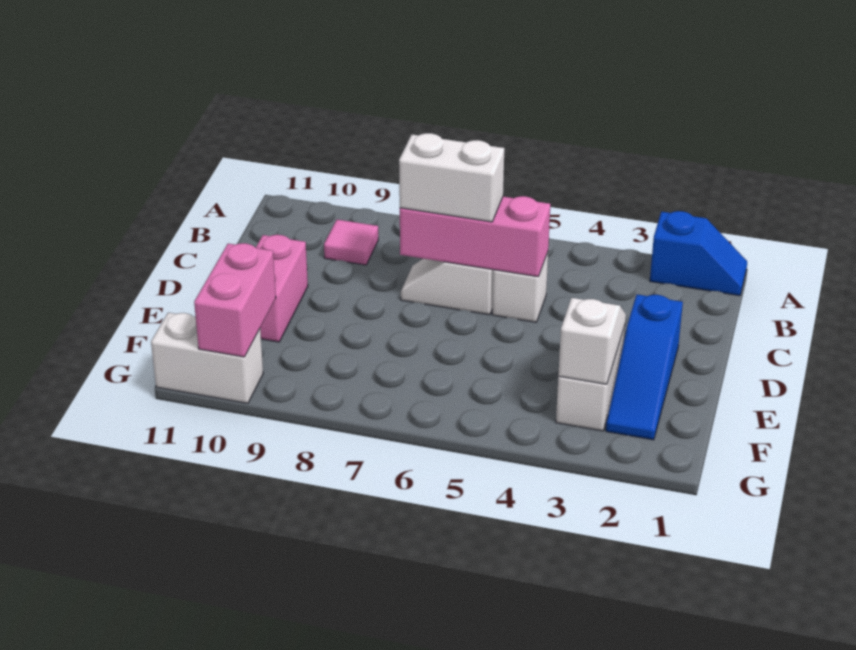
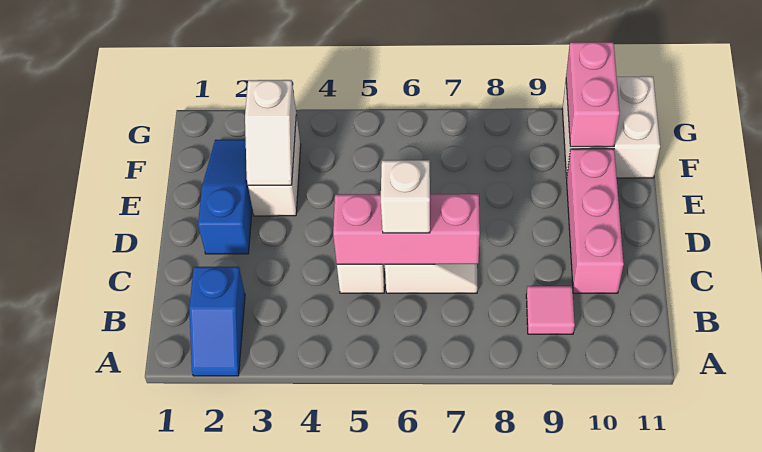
blue slope A1:A2 level 1 top 2 -> blue slope A2:B2 level 1 top B
white brick C6:C7 level 3 -> white brick C6 level 3
pink brick D10:E10 level 1 -> pink brick C10:E10 level 1
white brick G10:G11 level 1 -> white brick F10:G11 level 1

